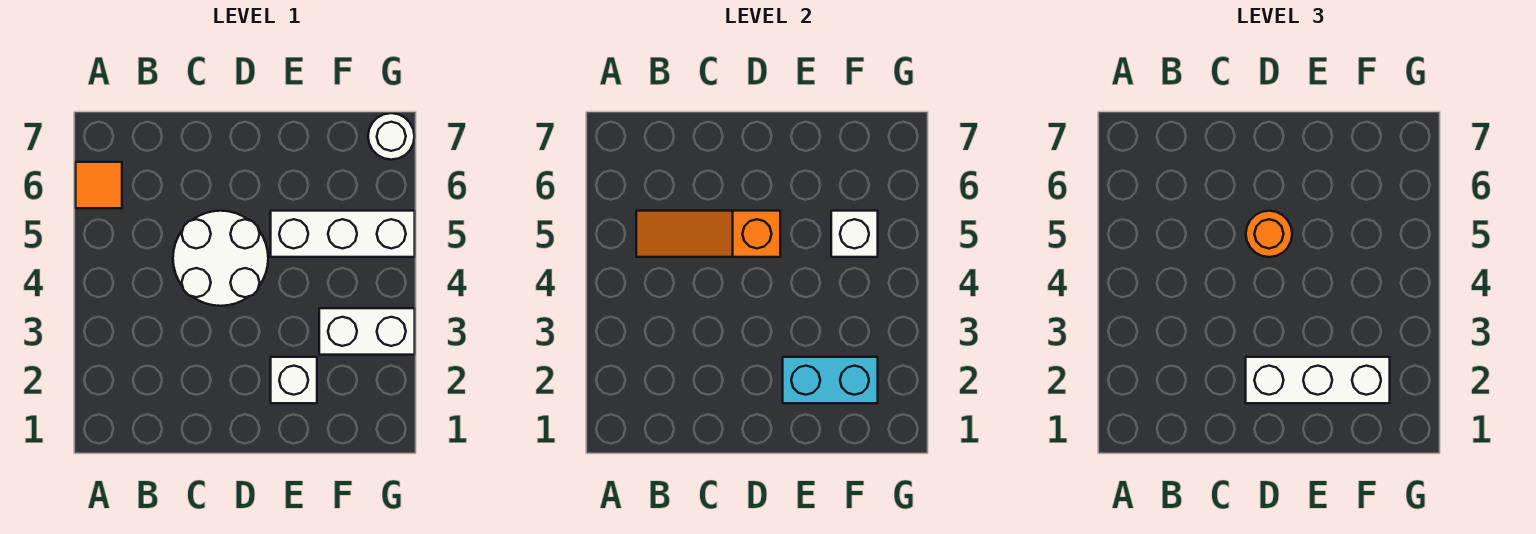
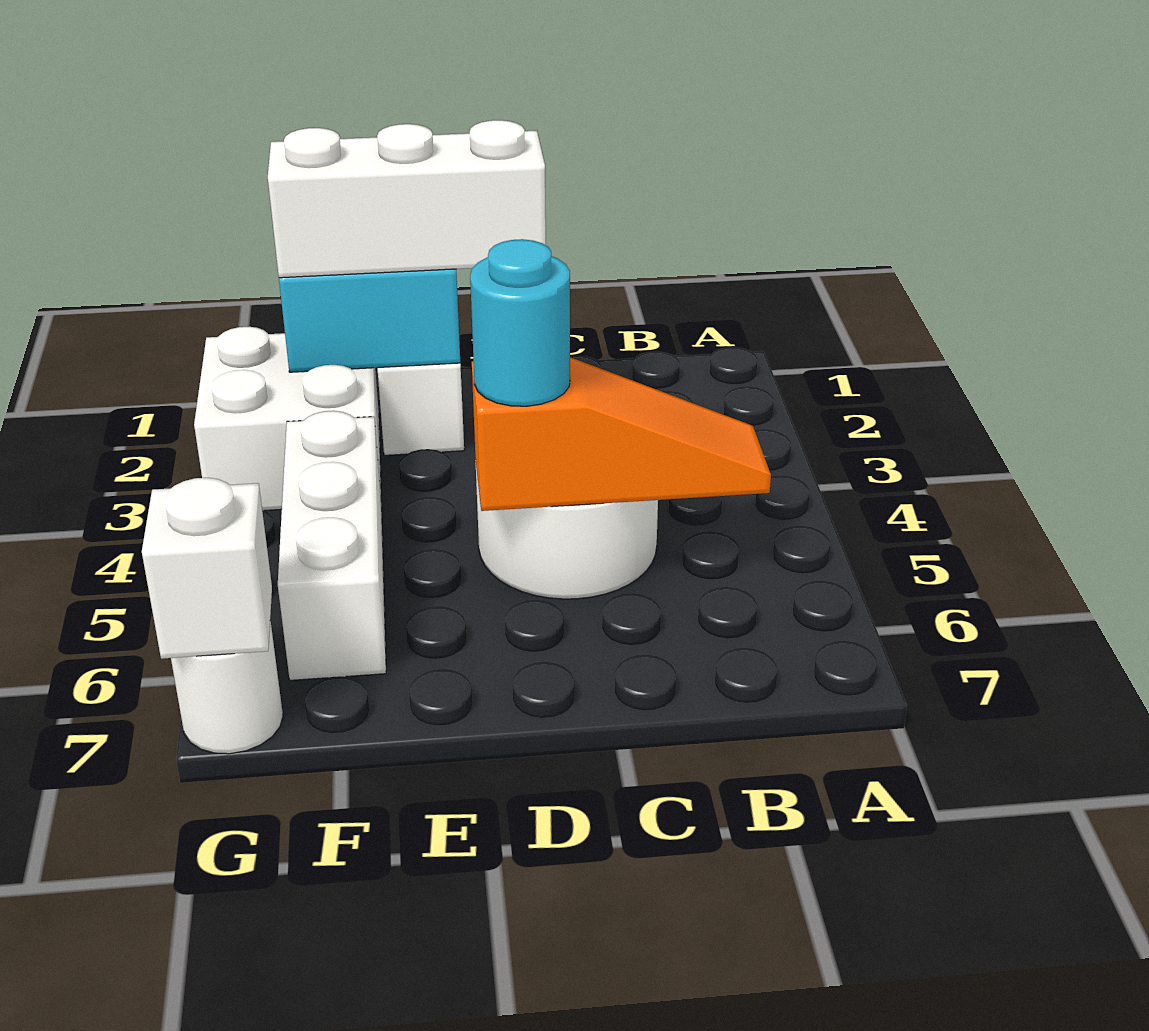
orange tile A6 level 1 -> none
orange round brick D5 level 3 -> cyan round brick D5 level 3
white brick E5:G5 level 1 -> white brick F4:F6 level 1
white brick F3:G3 level 1 -> white brick F2:G3 level 1
white brick F5 level 2 -> white brick G7 level 2

